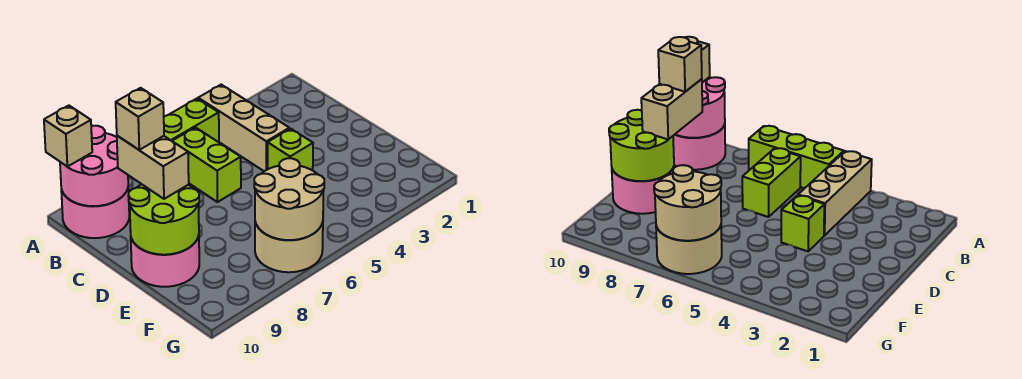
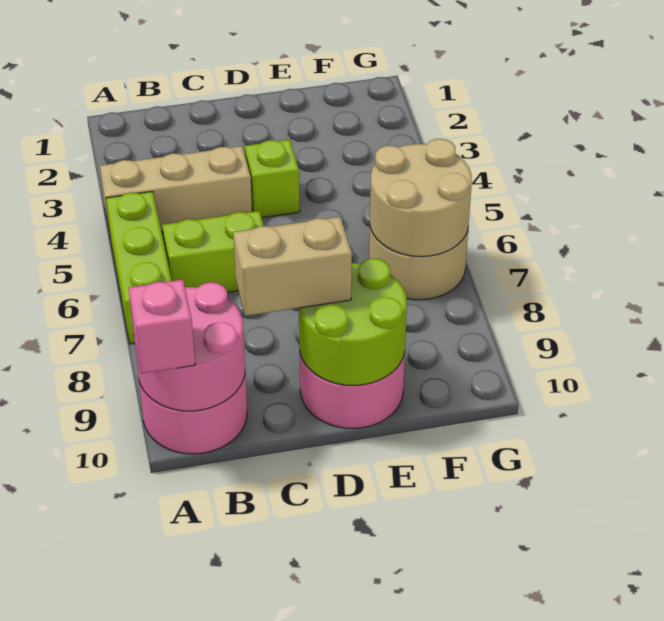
tan brick A10 level 3 -> pink brick A10 level 3
tan brick C9 level 4 -> none

